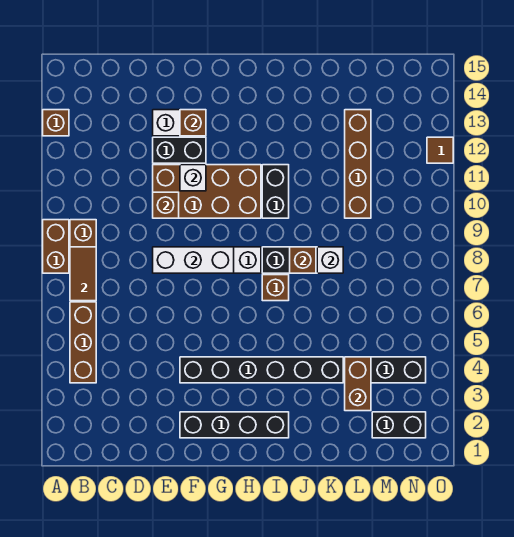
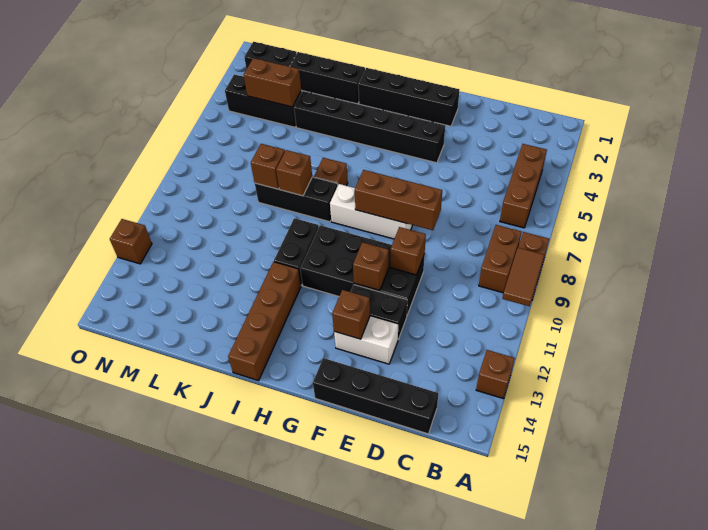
brown tile B7:B8 level 2 -> brown tile A9:A10 level 2
none -> black brick C15:F15 level 1
white brick E8:G8 level 2 -> brown brick E8:G8 level 2
brown brick E10:H11 level 1 -> black brick E10:H11 level 1
white brick F11 level 2 -> brown brick F11 level 2
none -> black brick J2:L2 level 1
white brick K8 level 2 -> brown brick K8 level 2
brown brick L3:L4 level 2 -> brown brick L4:M4 level 2
brown brick L10:L13 level 1 -> brown brick I12:I15 level 1
brown tile O12 level 1 -> brown brick O12 level 1

